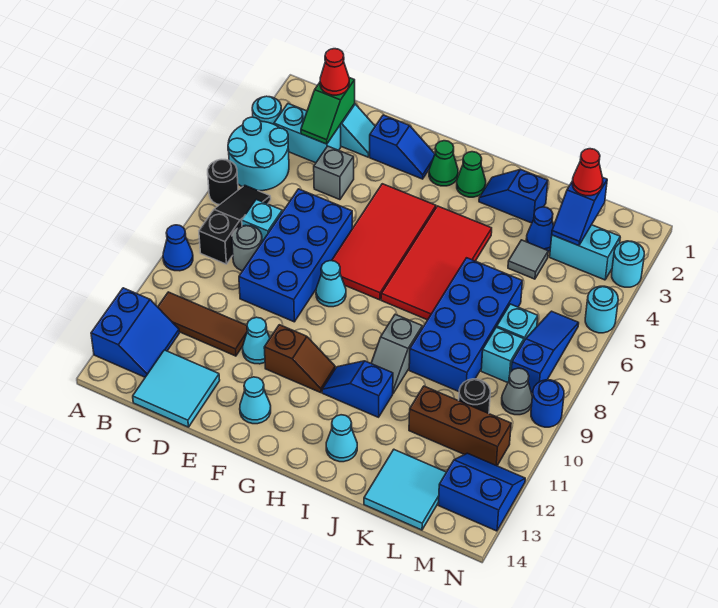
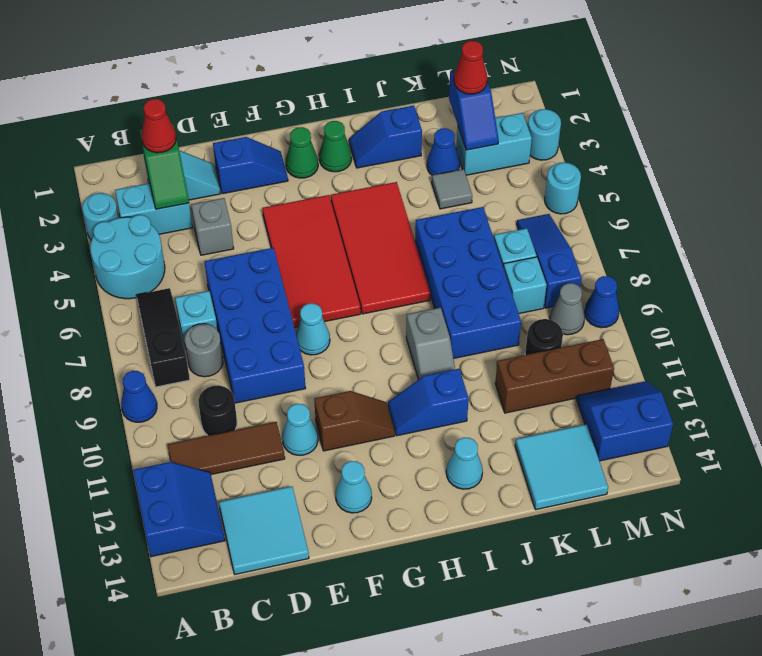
black round brick A6 level 1 -> black round brick C10 level 1
blue round brick N9 level 1 -> blue cone N9 level 1

